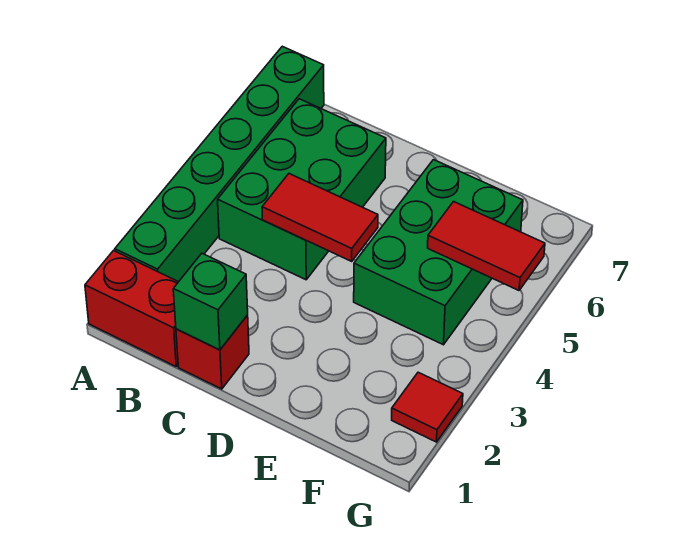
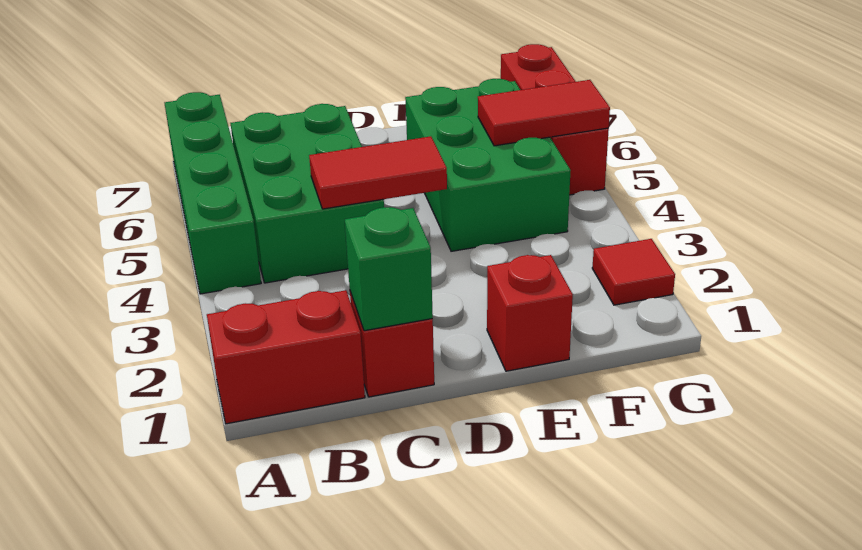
green brick A2:A7 level 1 -> green brick A4:A7 level 1
none -> red brick E1 level 1
none -> red brick G5:G7 level 1

